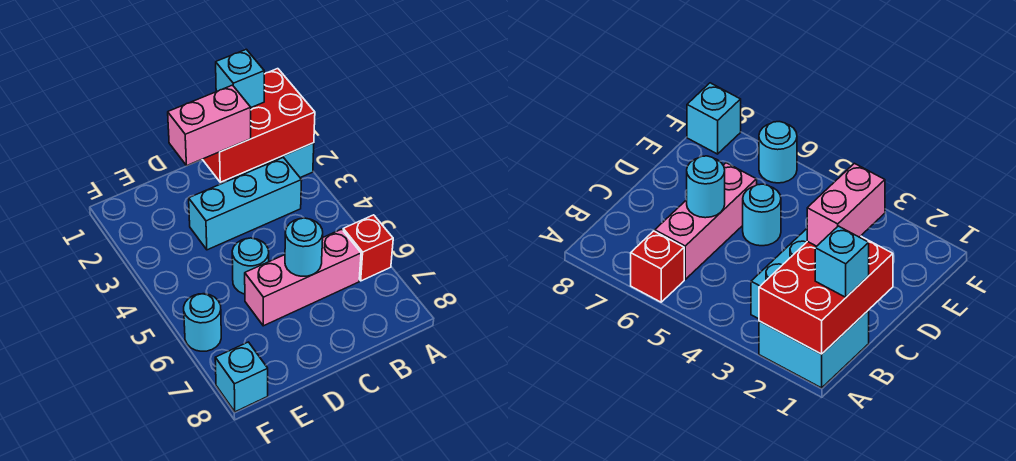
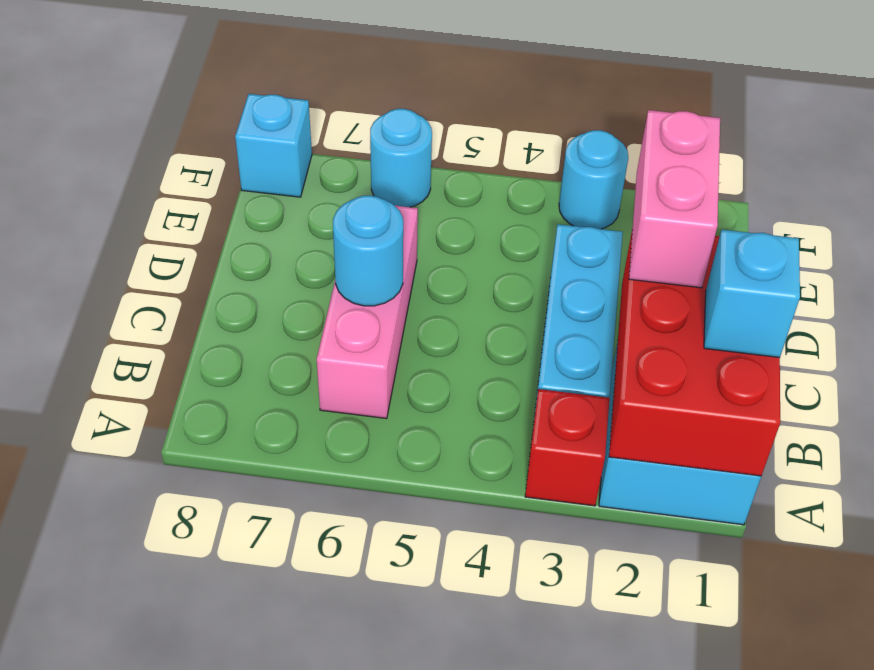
red brick A6 level 1 -> red brick A3 level 1
cyan round brick D5 level 1 -> cyan round brick F3 level 1

